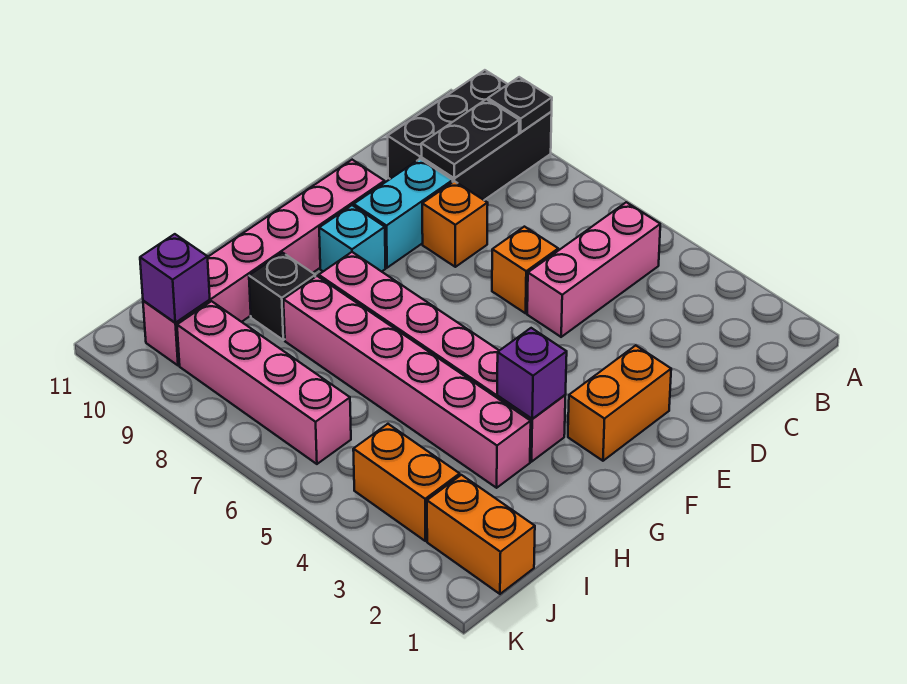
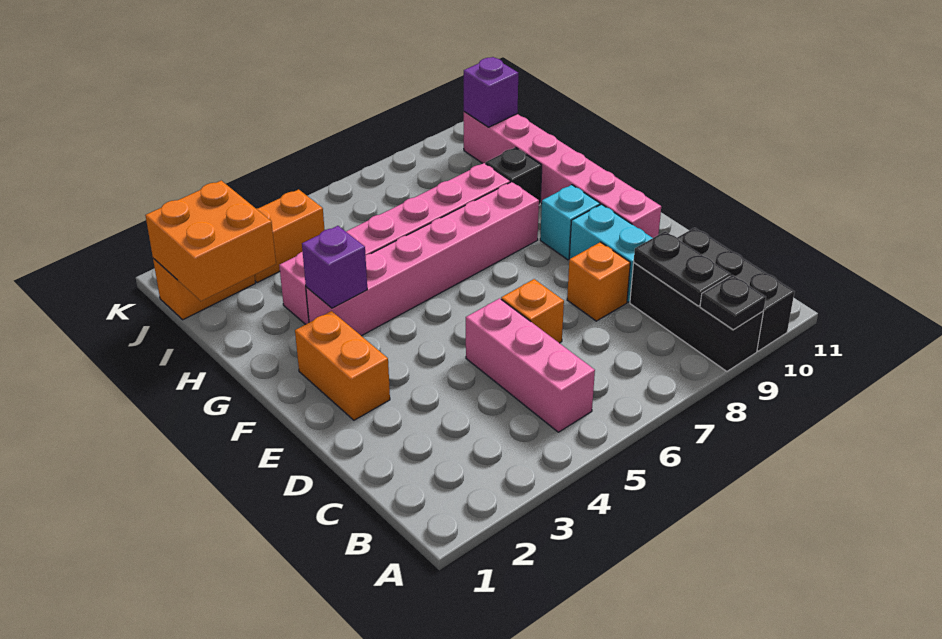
none -> orange brick I1:J2 level 2
pink brick J6:J9 level 1 -> none

